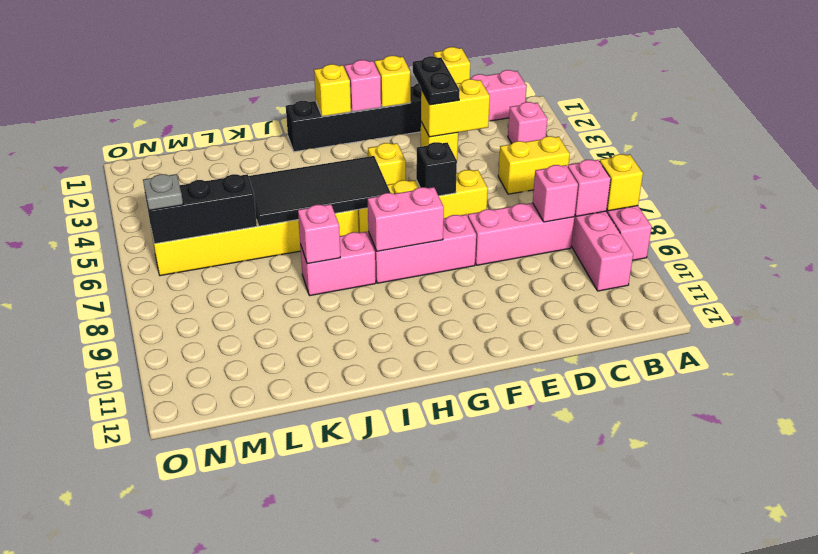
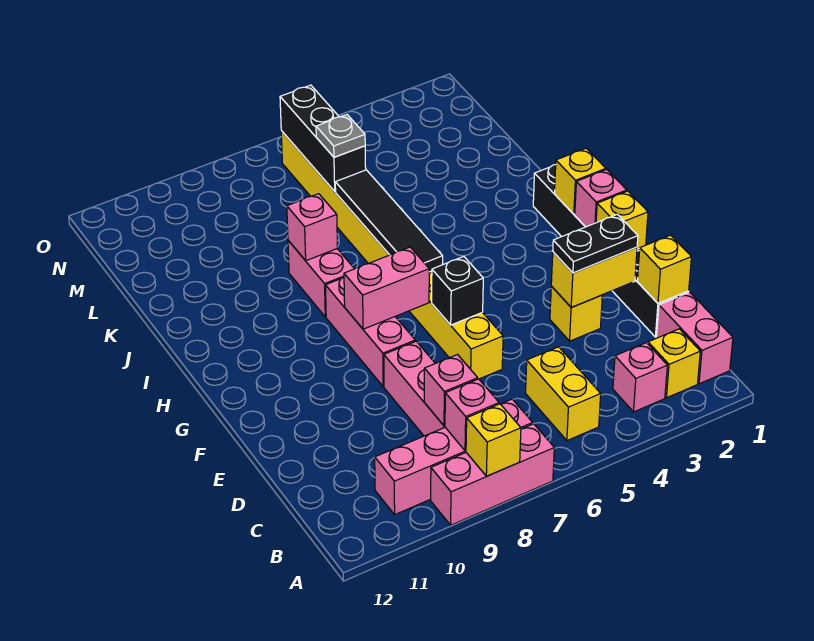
yellow brick D3:E3 level 2 -> yellow brick E2:E3 level 2
yellow brick G4 level 1 -> yellow brick B2 level 1
pink brick G8:H8 level 2 -> pink brick G7:G8 level 2
black tile H5:K6 level 2 -> black tile H6:K6 level 2
grey plate N6 level 3 -> grey plate L6 level 3

